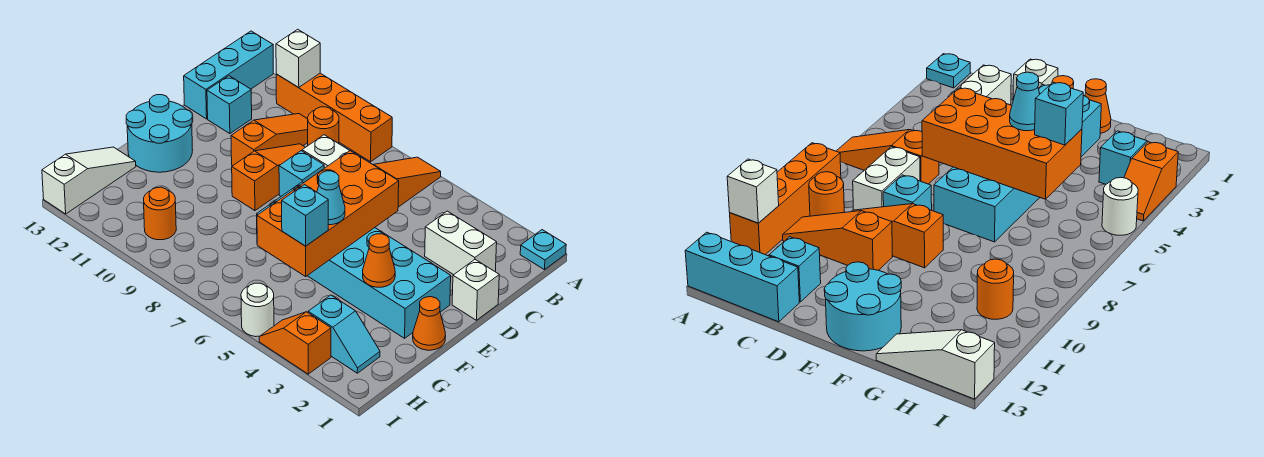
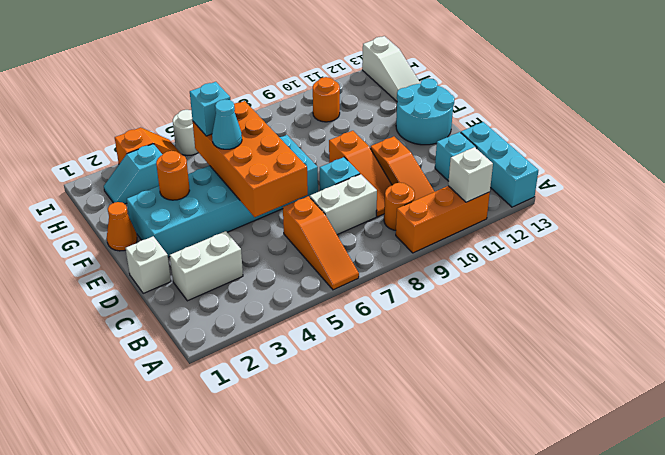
cyan plate A1 level 1 -> none
orange brick A8:A11 level 1 -> orange brick A9:A11 level 1
orange cone F3 level 2 -> orange round brick F3 level 2

